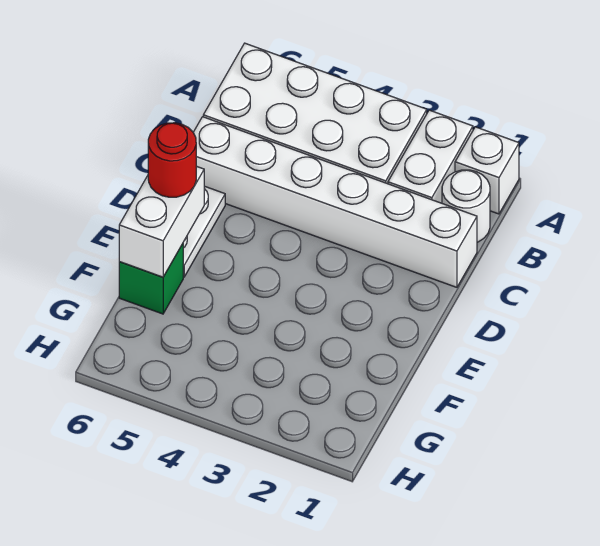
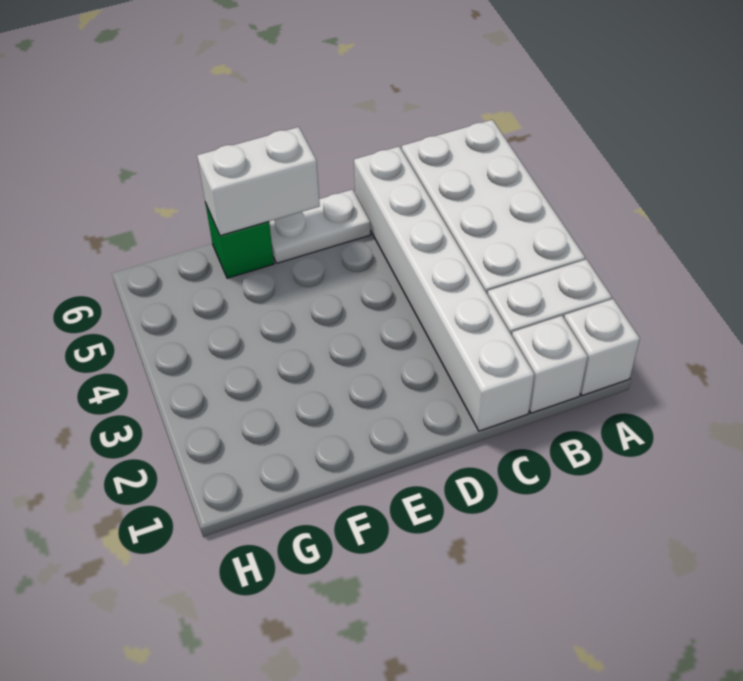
white round brick B1 level 1 -> white brick B1 level 1
red round brick E6 level 3 -> none

